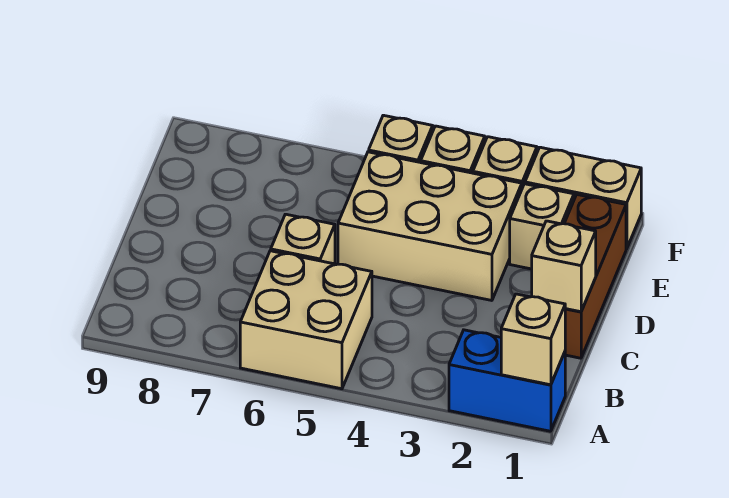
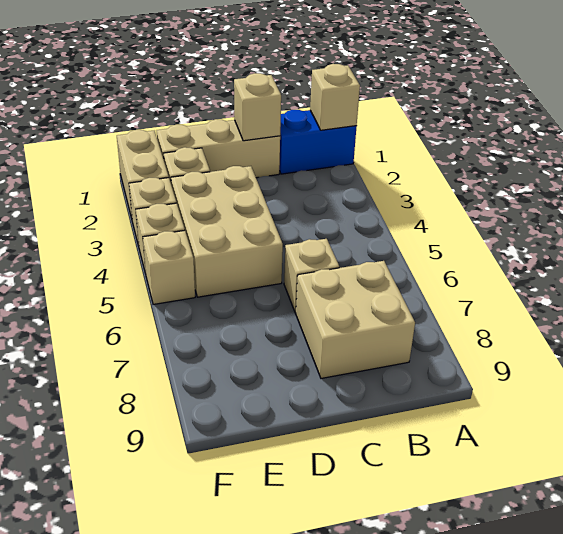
blue brick A1:A2 level 1 -> blue brick A1:B1 level 1
tan brick A5:B6 level 1 -> tan brick B7:C8 level 1
brown brick C1:E1 level 1 -> tan brick C1:E1 level 1

